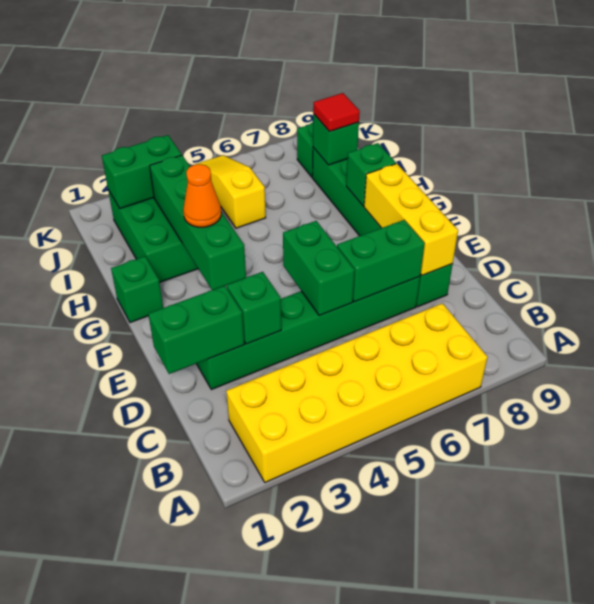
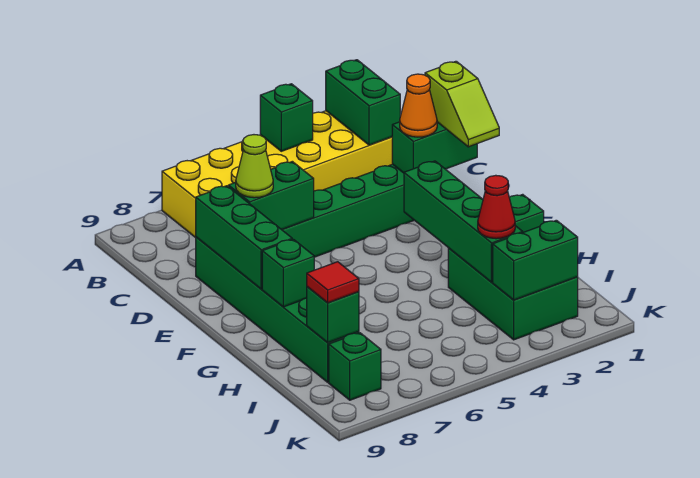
none -> lime slope D1:E1 level 3 top D
green brick D3 level 2 -> green brick A4 level 2
green brick D5:E5 level 2 -> green brick A2:B2 level 2
none -> lime cone D7 level 3
yellow brick D8:F8 level 2 -> green brick D8:F8 level 2
orange cone G3 level 3 -> orange cone D2 level 3
none -> red cone I3 level 3
yellow slope I5:K5 level 1 top I -> none

